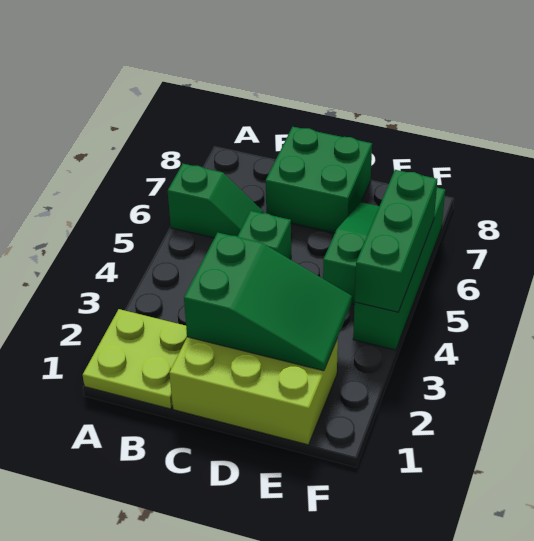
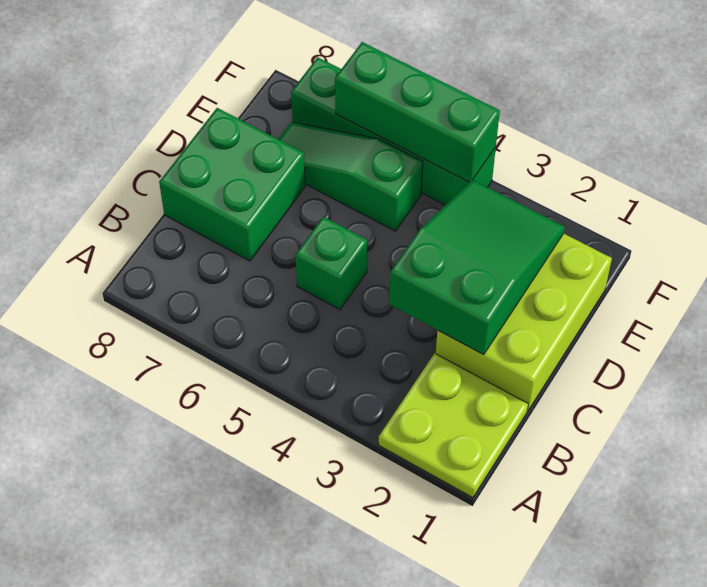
green slope A6:B6 level 1 top A -> none

